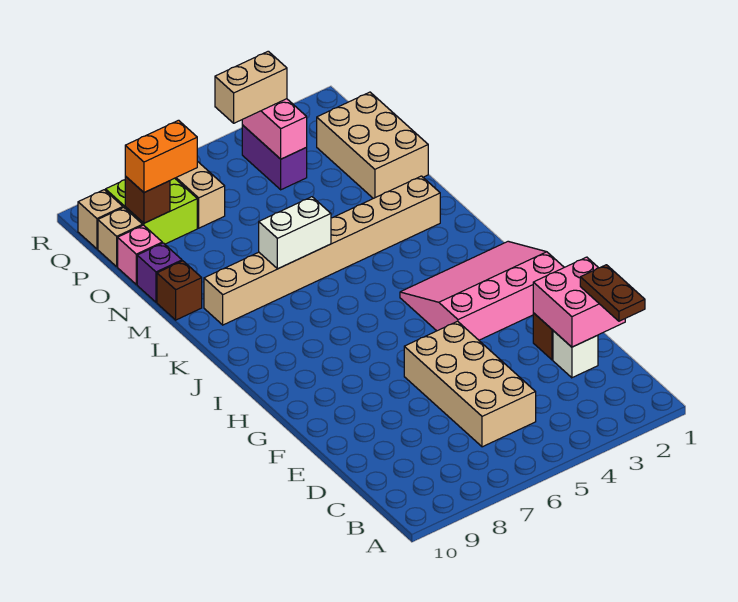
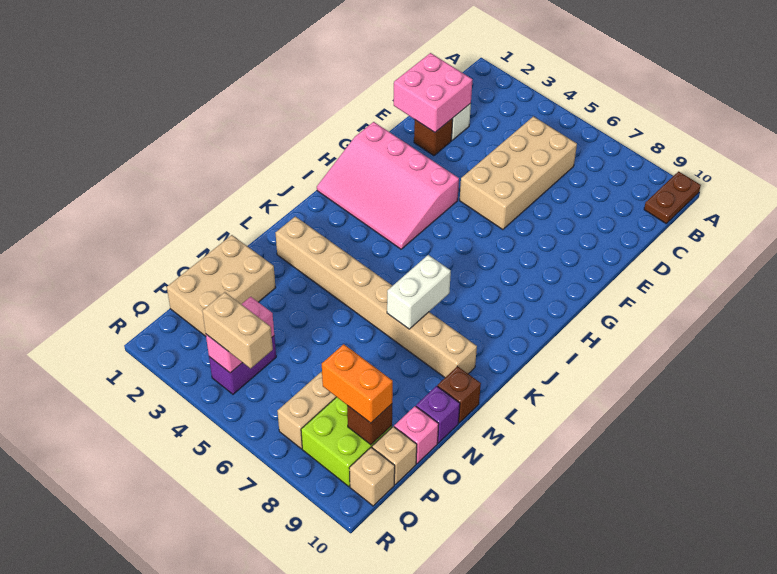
brown plate C1:D1 level 3 -> brown plate A10:B10 level 1
white brick L6:L7 level 2 -> white brick K7:L7 level 2

